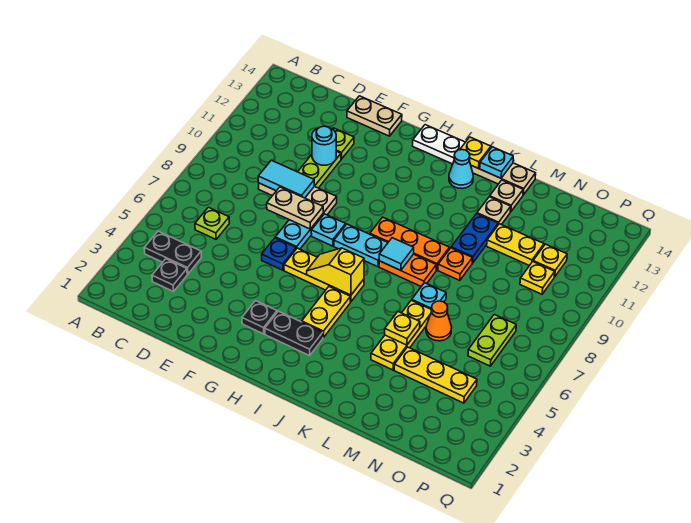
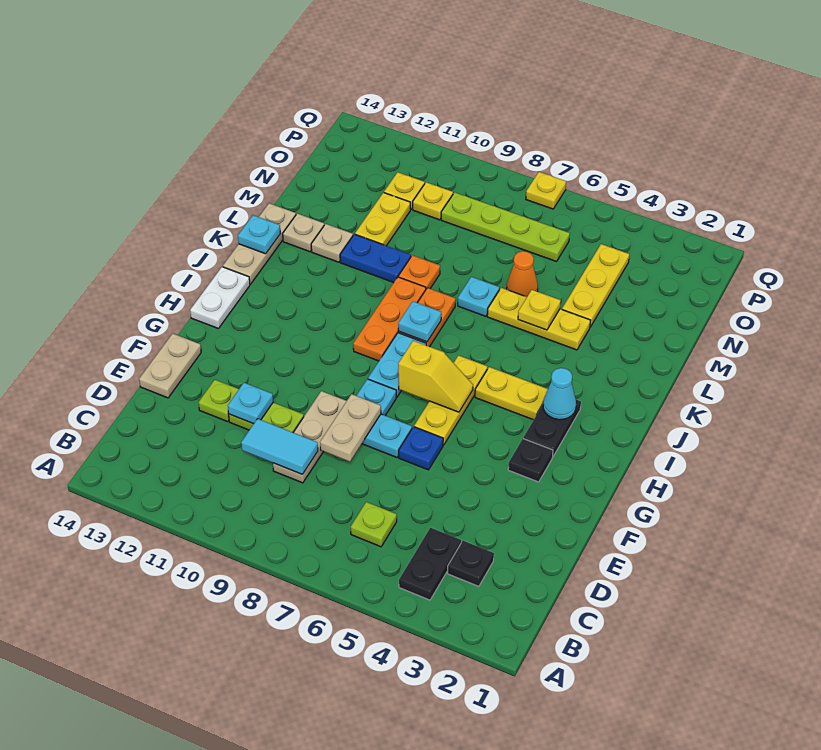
cyan tile D9:E9 level 2 -> cyan tile D9:D10 level 2
cyan round brick E11 level 2 -> cyan plate E11 level 2
yellow slope H6:I6 level 2 top I -> yellow slope H6:H7 level 2 top 7
cyan tile J8 level 2 -> cyan plate J8 level 2
cyan cone J13 level 1 -> cyan cone I3 level 2
yellow plate J14 level 2 -> yellow plate Q7 level 1
lime plate O6:O7 level 1 -> lime plate O6:O9 level 1

